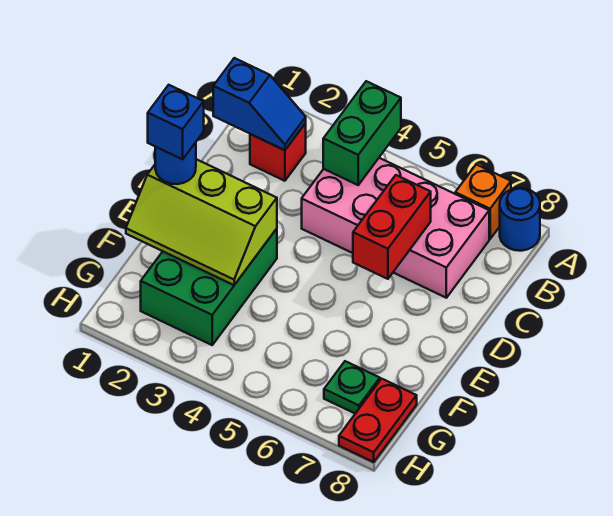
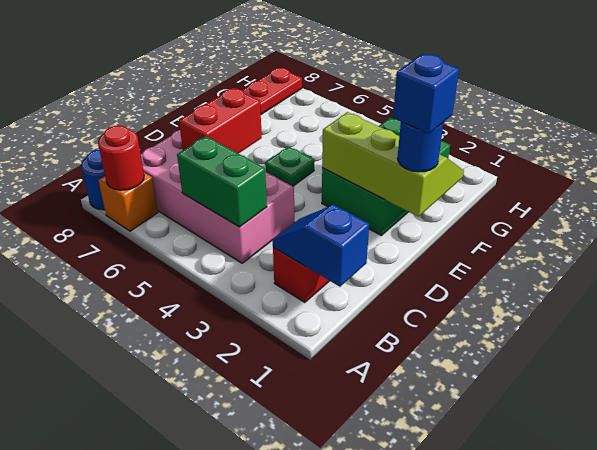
green brick A4:B4 level 2 -> green brick B4:B5 level 2
none -> red round brick A7 level 2
green plate G7 level 1 -> green plate E5 level 1

